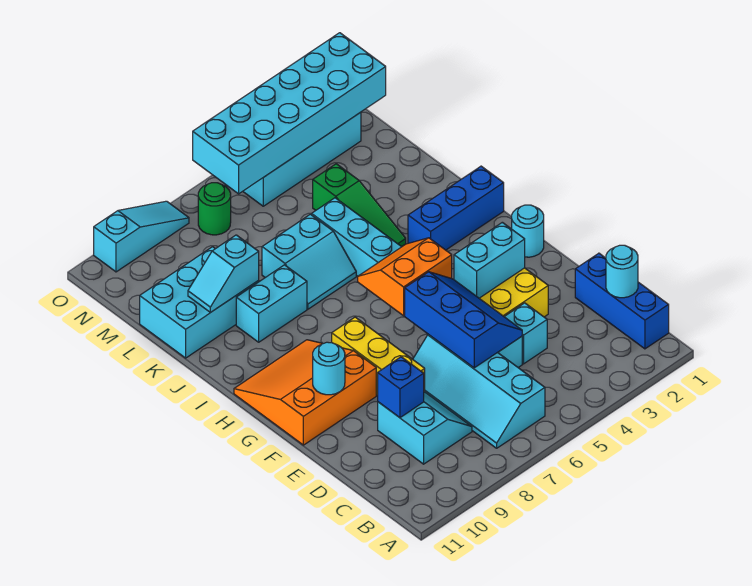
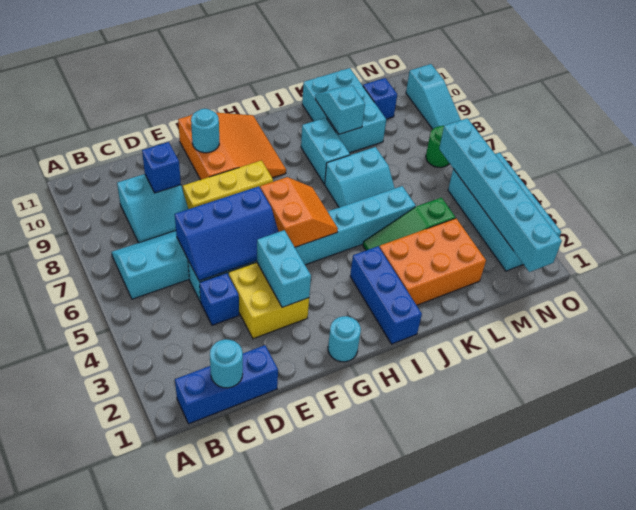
cyan brick D4 level 1 -> blue brick D4 level 1
none -> orange brick J2:L3 level 1
cyan slope J6:K7 level 1 top K -> cyan slope J6:K7 level 1 top 7
none -> blue brick M10 level 1
cyan brick N1:O6 level 2 -> cyan brick N1:N6 level 2

